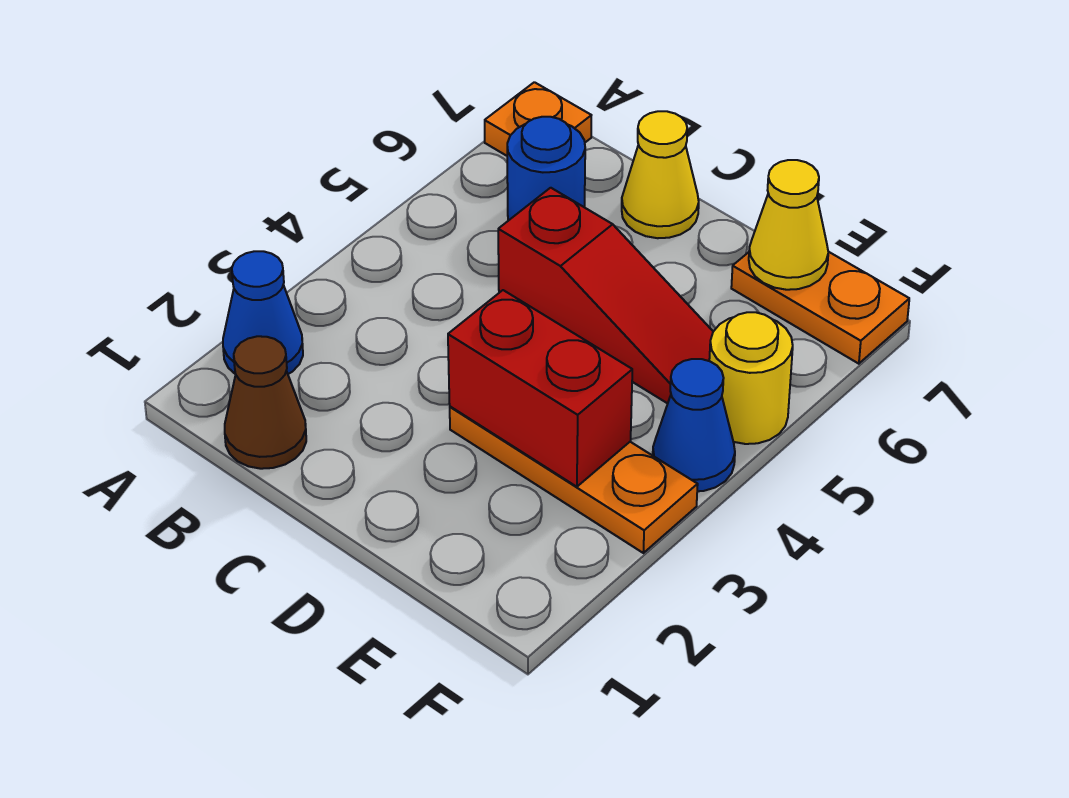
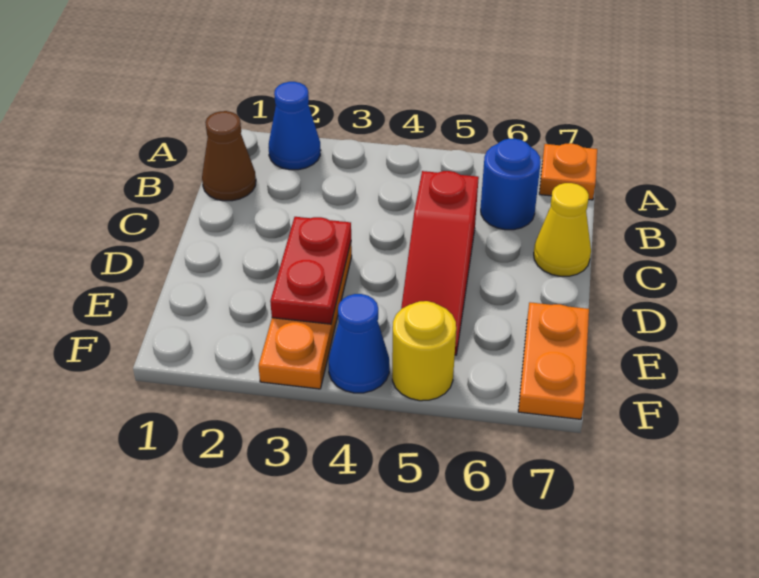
red brick D3:E3 level 2 -> red plate D3:E3 level 2
yellow cone E7 level 2 -> none

